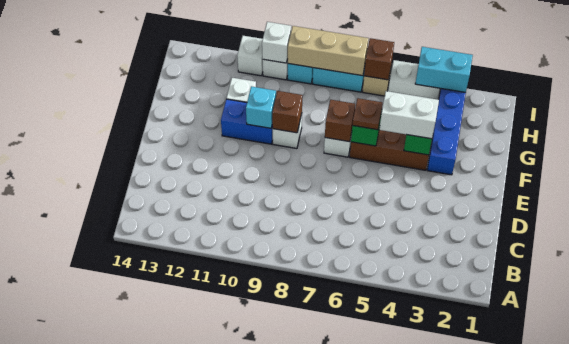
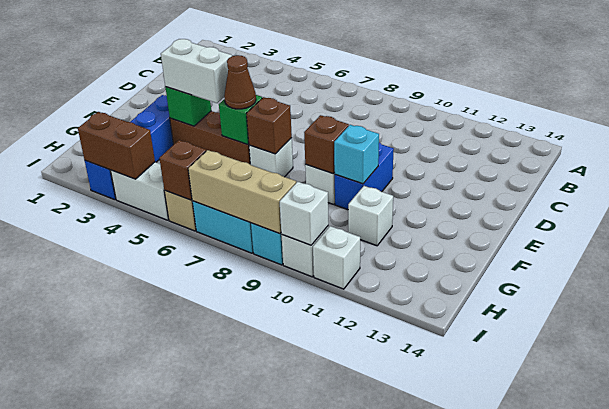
brown plate F6 level 3 -> brown cone F6 level 3
blue brick F10:F11 level 1 -> blue brick E10:F10 level 1
cyan brick I3:I4 level 2 -> brown brick I3:I4 level 2

